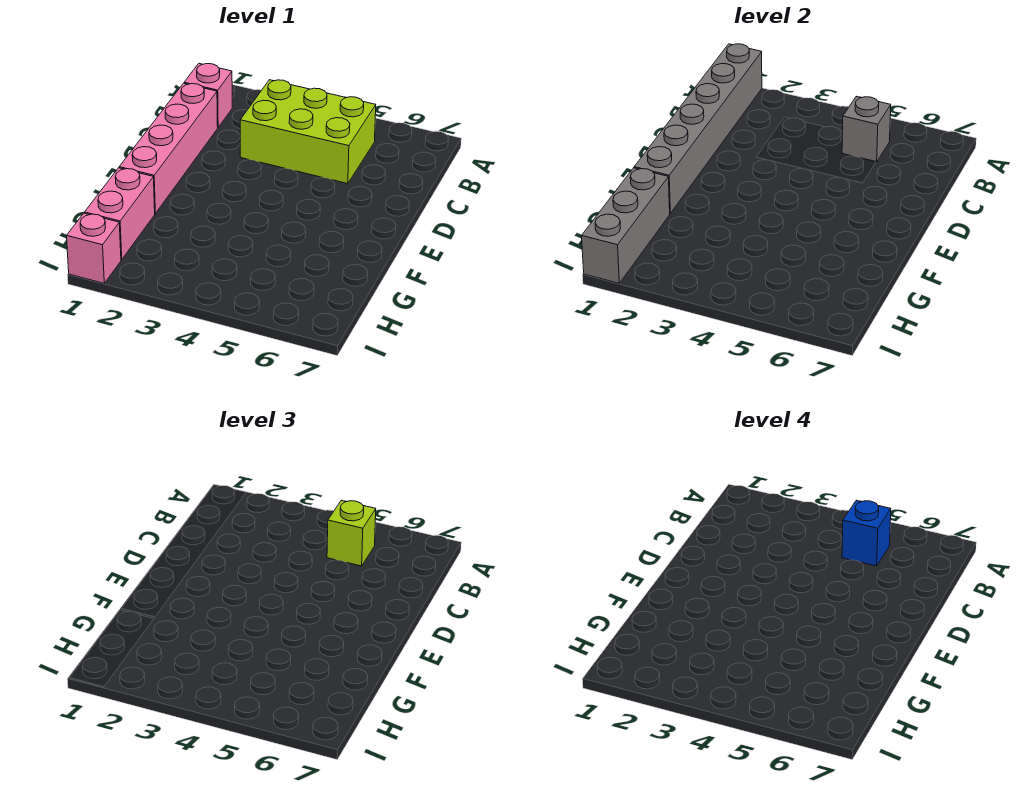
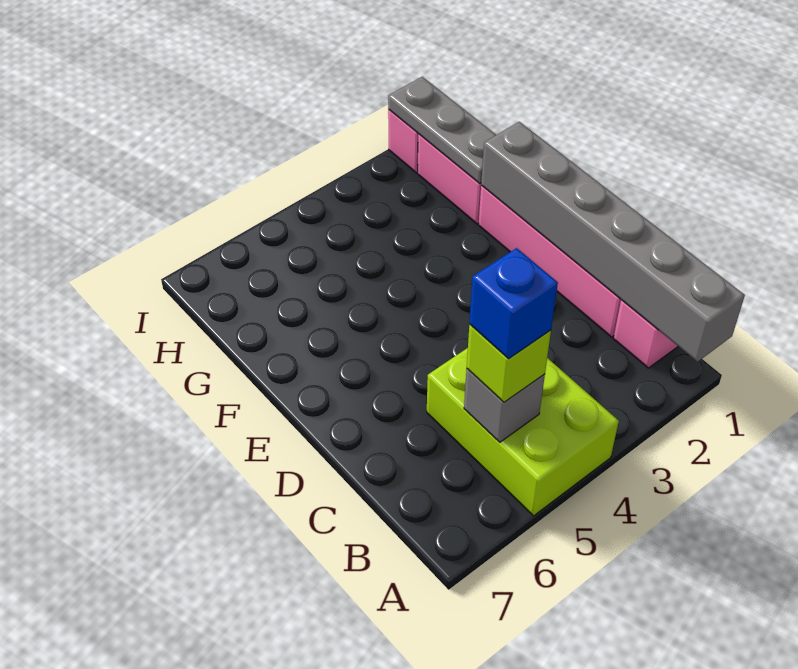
lime brick B3:C5 level 1 -> lime brick A4:C5 level 1
grey brick G1:I1 level 2 -> grey plate G1:I1 level 2

